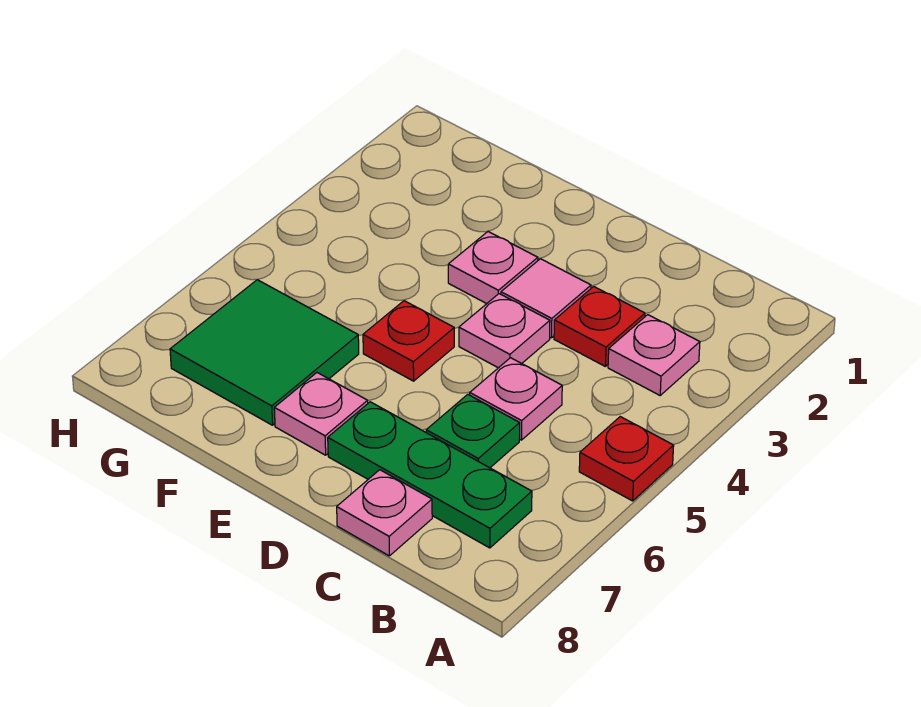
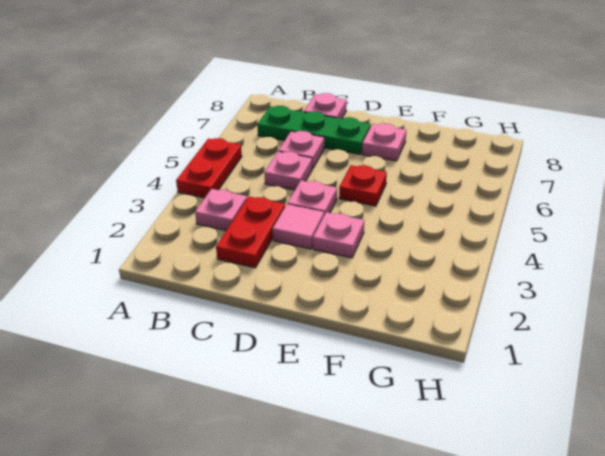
red plate A5 level 1 -> red plate A4:A5 level 1
red plate C3 level 1 -> red plate C2:C3 level 1
green plate C6 level 1 -> pink plate C6 level 1
green tile F6:G7 level 1 -> none

